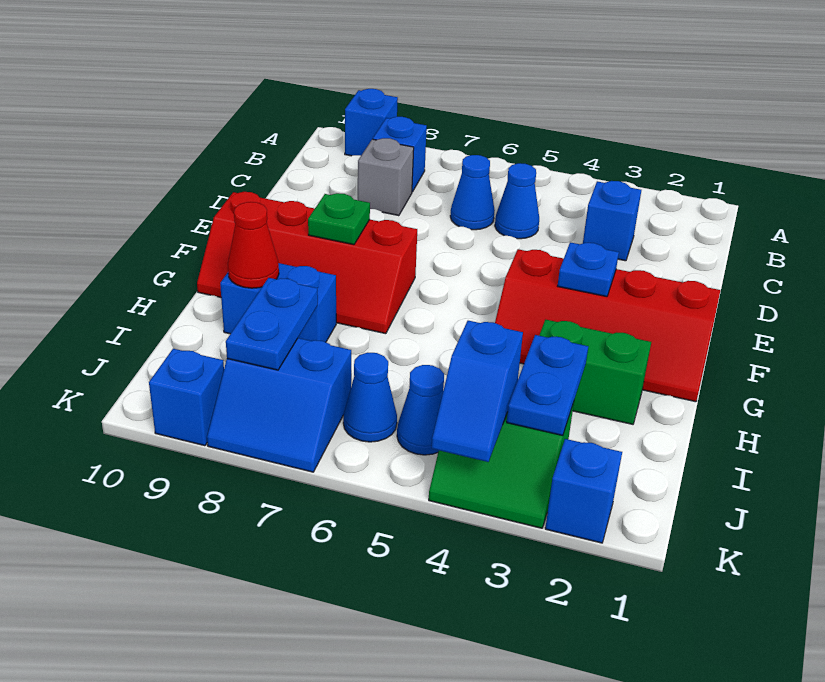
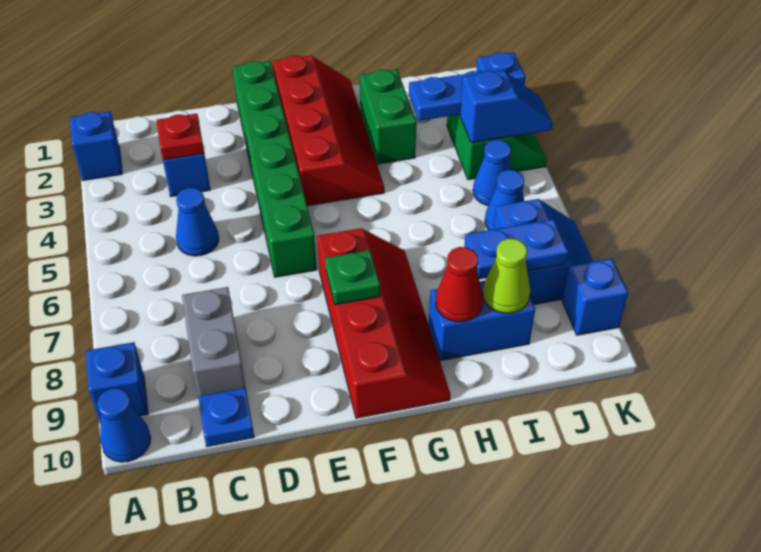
blue brick B8 level 1 -> blue brick A2 level 1
none -> red plate C3 level 2
blue cone C6 level 1 -> blue cone A10 level 1
grey brick C8 level 1 -> grey brick C8:C9 level 1
none -> green brick E1:E6 level 1
blue plate F3 level 2 -> blue plate C10 level 1
blue brick H8:H9 level 1 -> blue brick H9:I9 level 1
none -> lime cone I9 level 2

